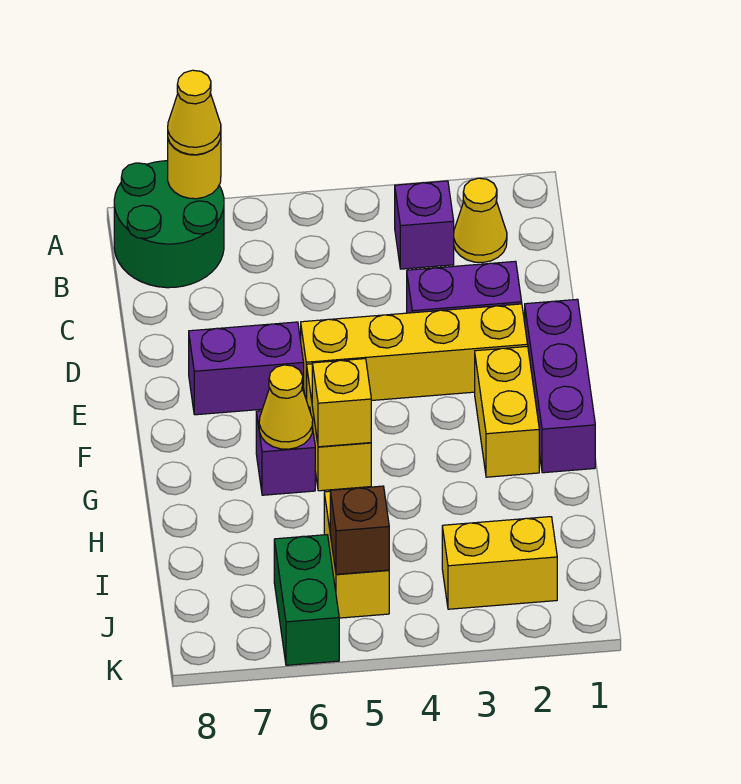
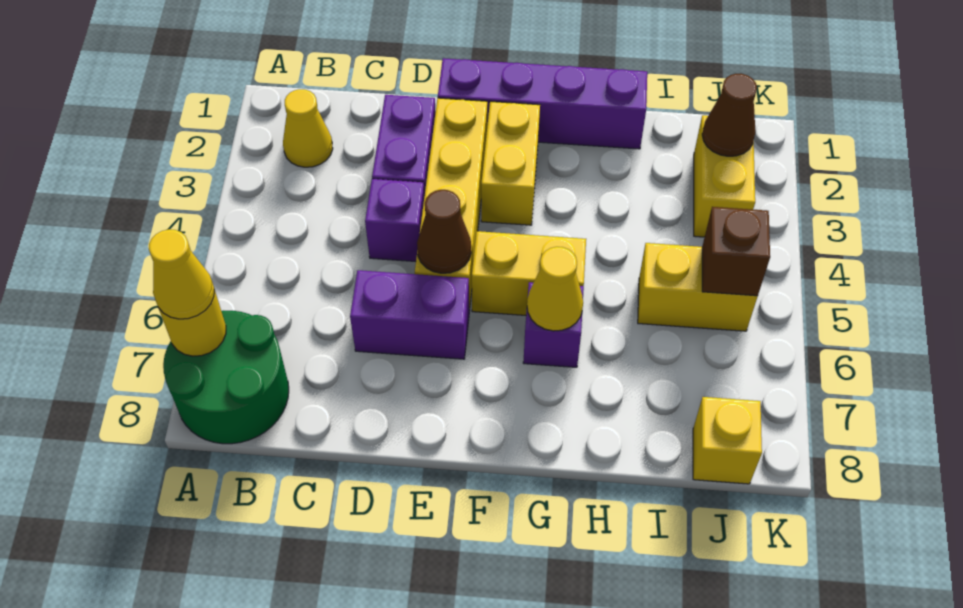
purple brick B3 level 1 -> purple brick D4 level 1
purple brick E1:G1 level 1 -> purple brick E1:H1 level 1
none -> brown cone E5 level 2
purple brick E6:E7 level 1 -> purple brick D6:E6 level 1
yellow brick F2:G2 level 1 -> yellow brick F2:F3 level 1
yellow brick G5 level 2 -> yellow brick J8 level 1
none -> brown cone J2 level 2
green brick J6:K6 level 1 -> none

